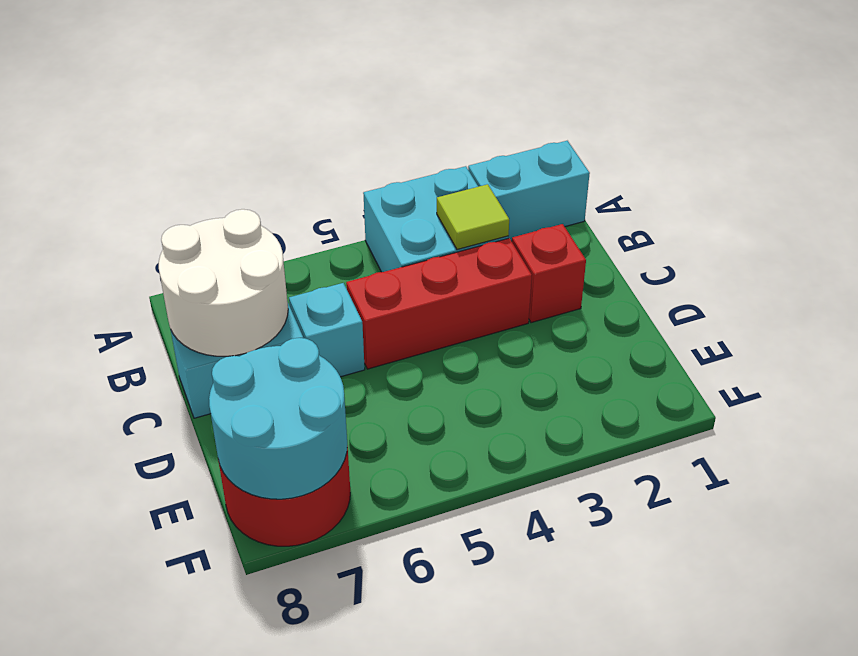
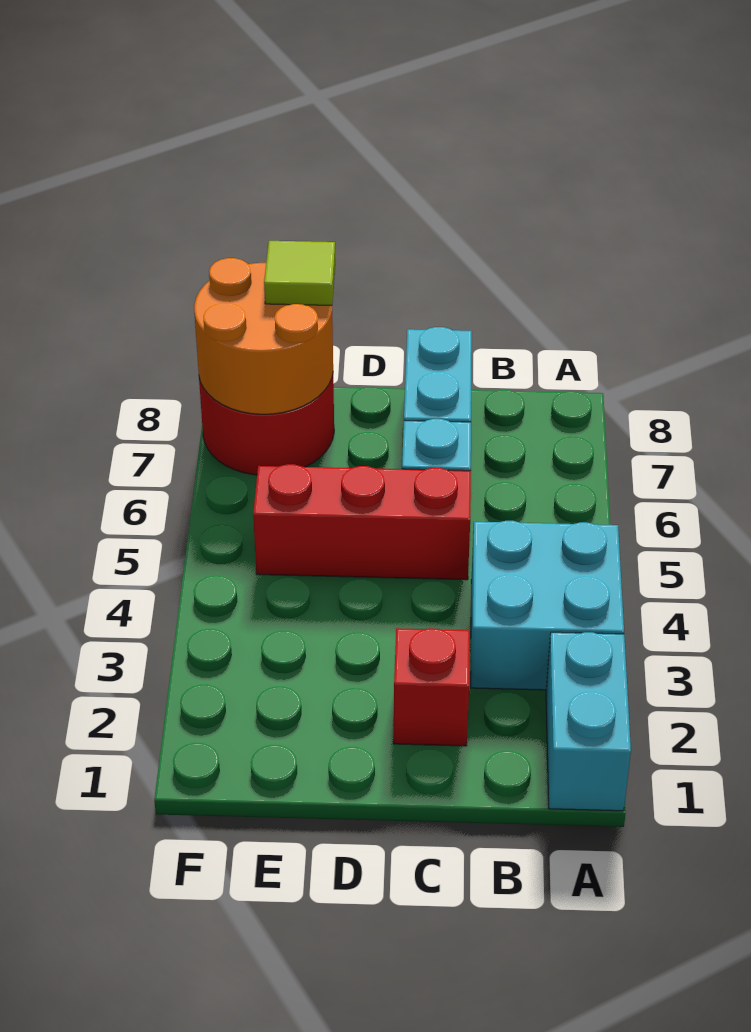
lime tile B3 level 2 -> lime tile E8 level 3
white round brick B7:C8 level 2 -> none
red brick C3:C5 level 1 -> red brick C5:E5 level 1
cyan round brick E7:F8 level 2 -> orange round brick E7:F8 level 2

